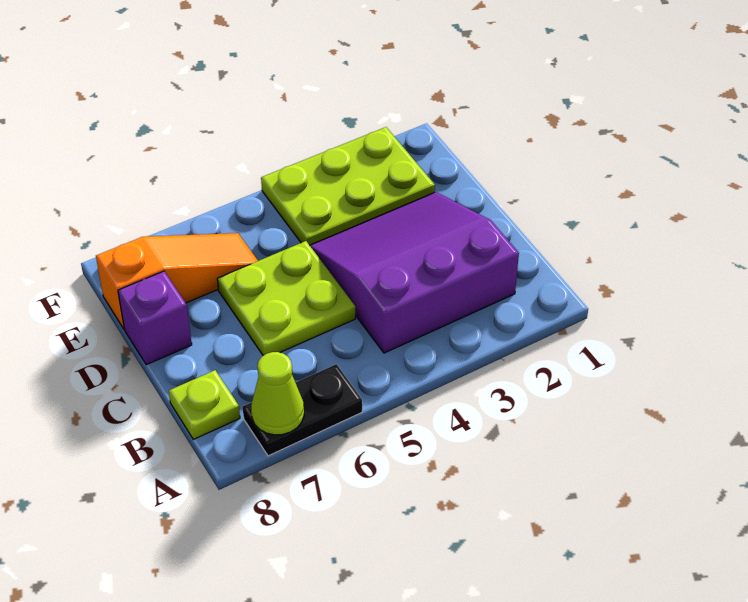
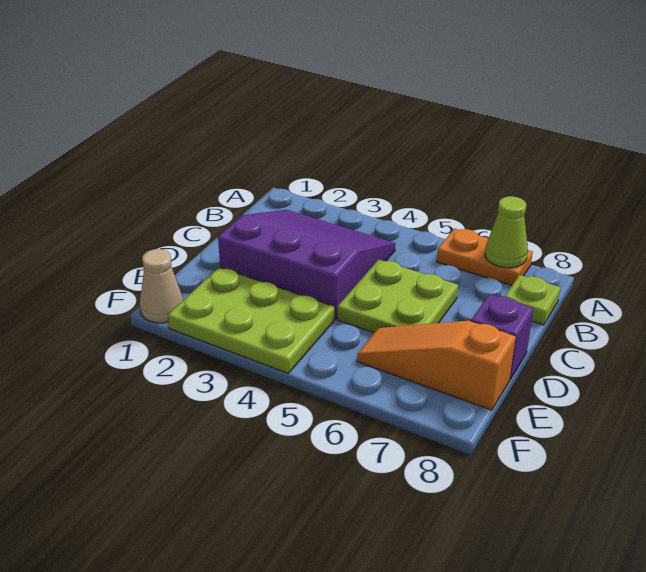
black plate A6:A7 level 1 -> orange plate A6:A7 level 1
purple slope B2:D4 level 1 top B -> purple slope B2:D4 level 1 top D
none -> tan cone F1 level 1

